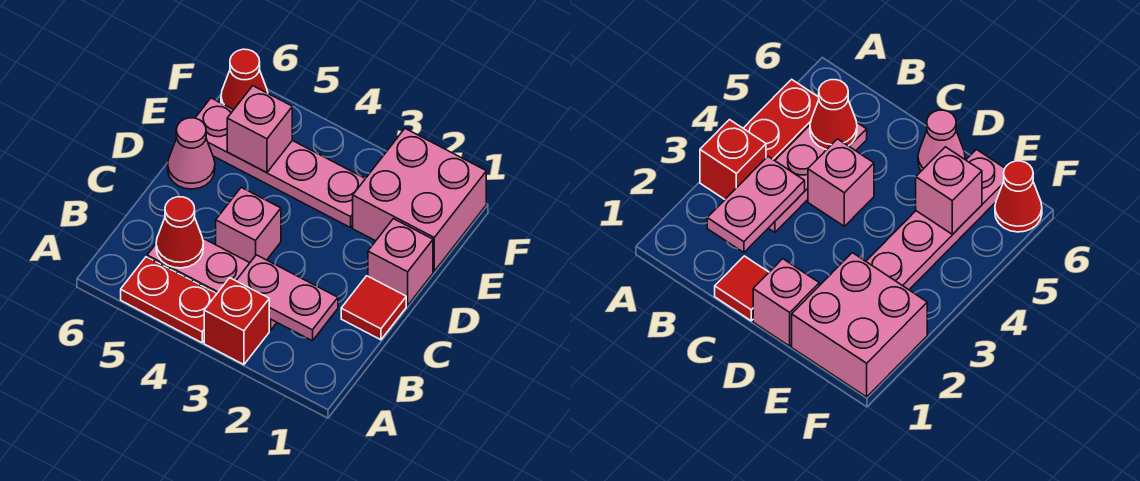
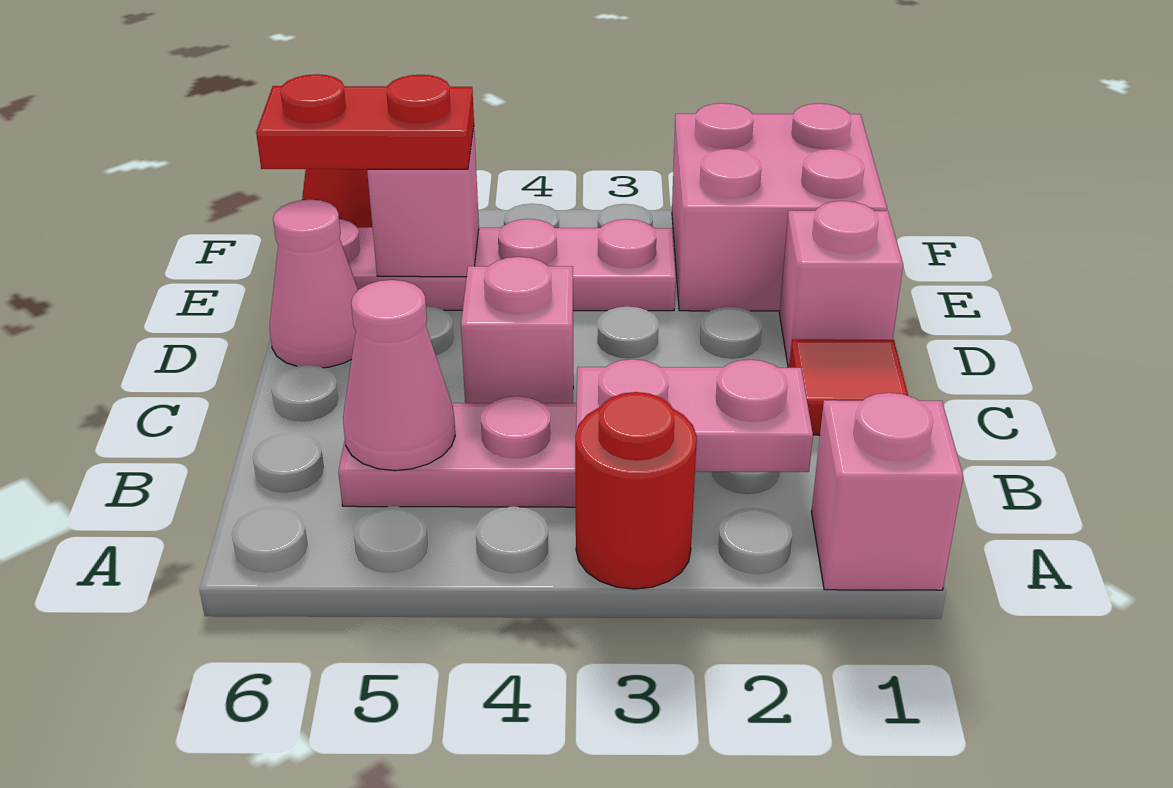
none -> pink brick A1 level 1
red brick A3 level 1 -> red round brick A3 level 1
red plate A4:A5 level 1 -> red plate E5:E6 level 3
red cone B5 level 2 -> pink cone B5 level 2

